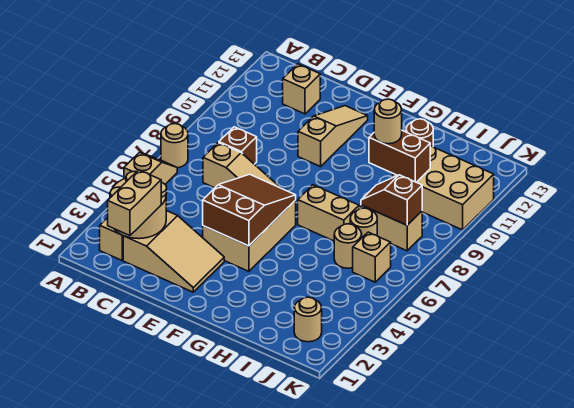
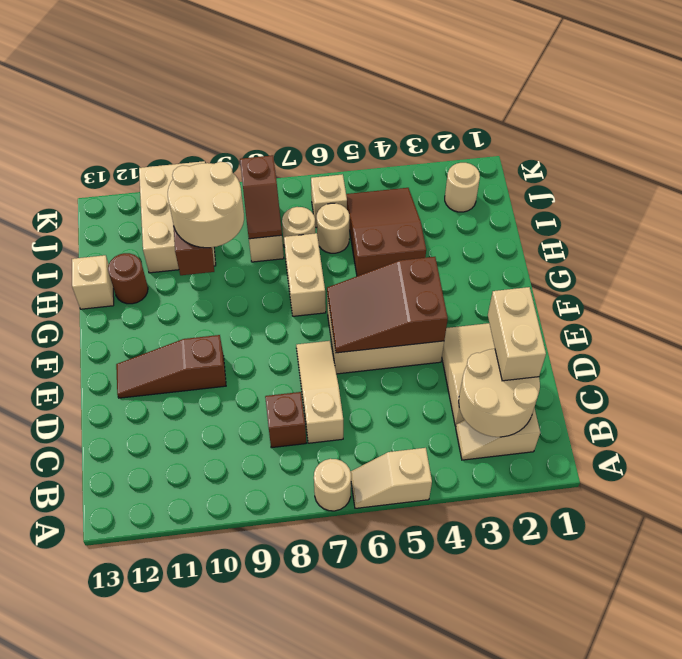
tan brick C1:C2 level 3 -> tan brick C2:D2 level 3
tan brick C12 level 1 -> tan brick H13 level 1
tan slope E10:E12 level 1 top 10 -> brown slope E10:E12 level 1 top 10
none -> brown slope H4:J5 level 1 top H
tan round brick H10 level 3 -> tan round brick H9:I10 level 3

